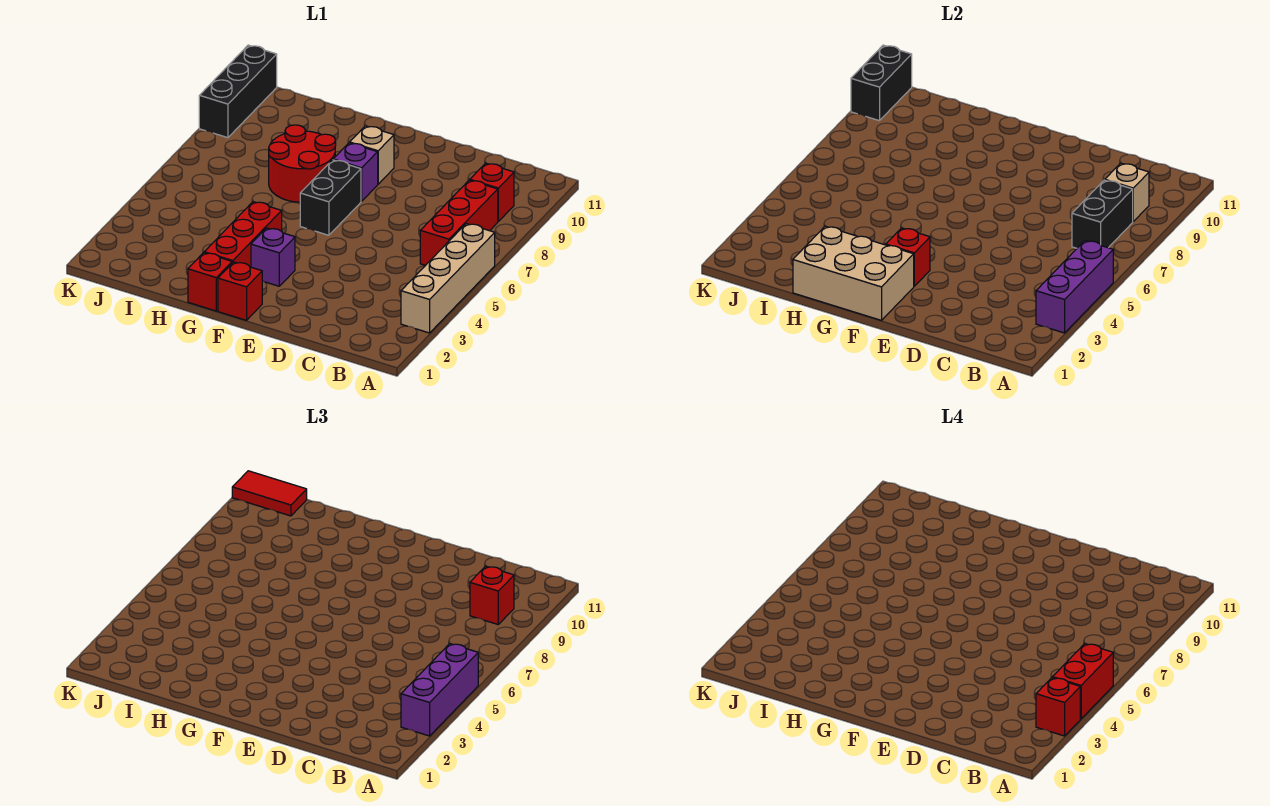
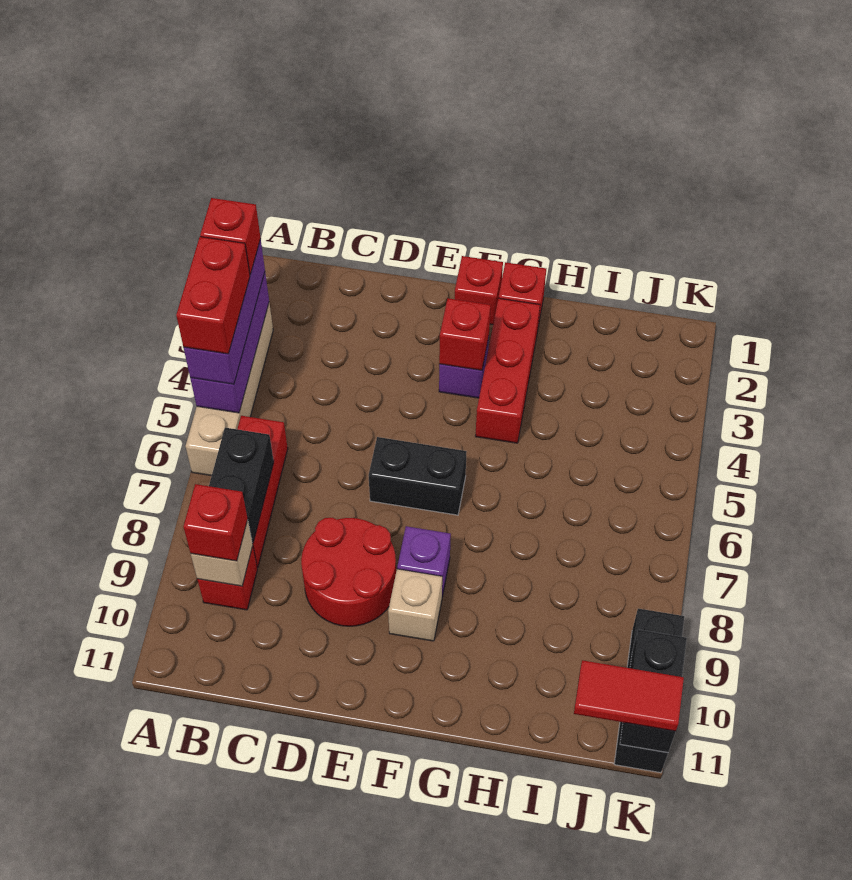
tan brick F1:H2 level 2 -> none
black brick F6:F7 level 1 -> black brick E6:F6 level 1
red round brick G7:H8 level 1 -> red round brick D8:E9 level 1

